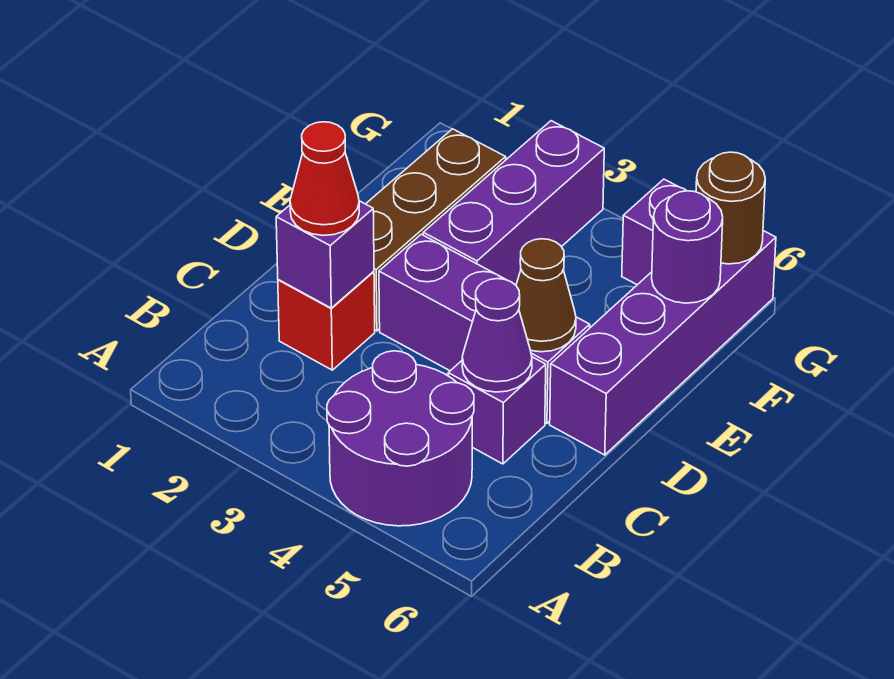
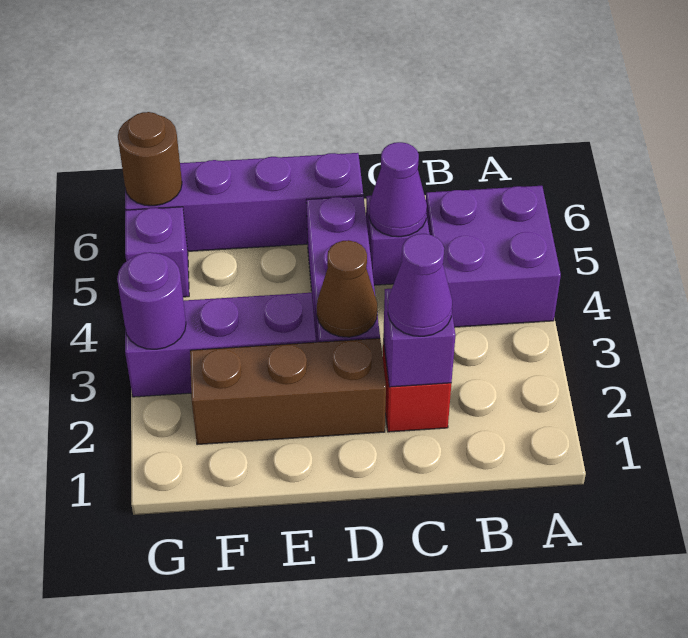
purple round brick A4:B5 level 1 -> purple brick A4:B5 level 1
red cone C2 level 3 -> purple cone C2 level 3
brown cone D5 level 2 -> brown cone D3 level 2
purple round brick F6 level 2 -> purple round brick G3 level 2

